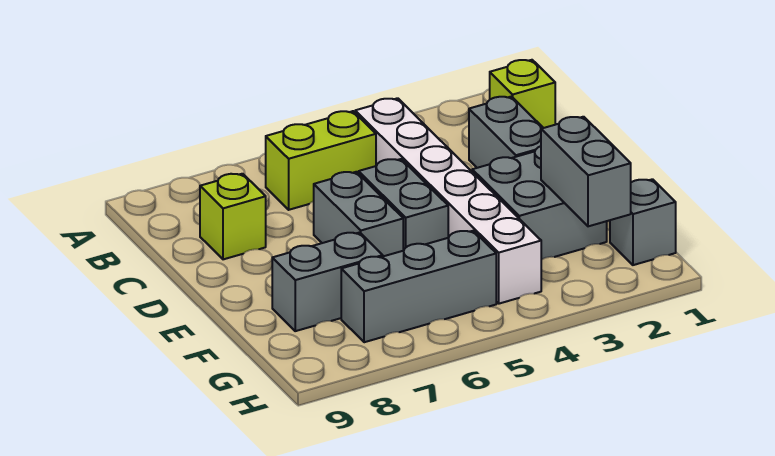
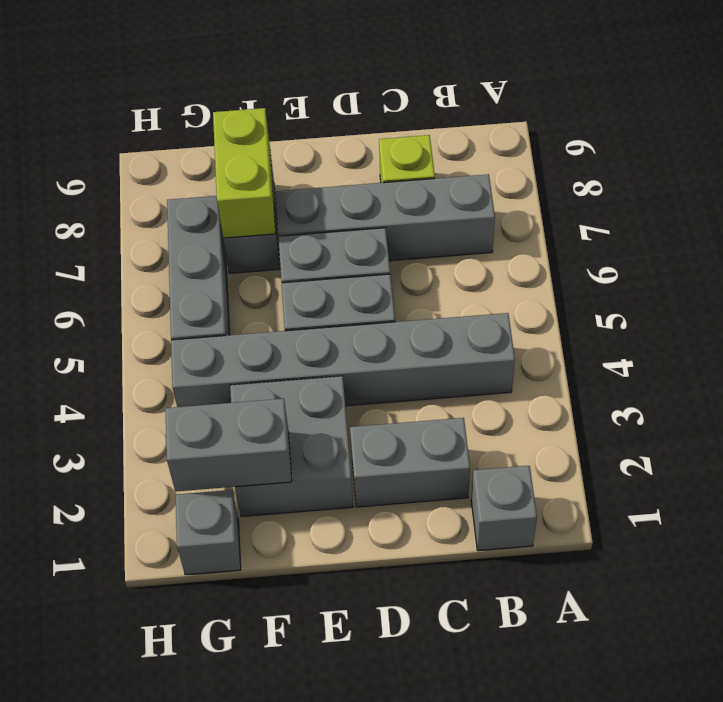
lime brick B1 level 1 -> grey brick B1 level 1
white brick B4:G4 level 1 -> grey brick B4:G4 level 1
lime brick B5:B6 level 1 -> lime brick F7:F8 level 2
none -> grey brick B7:E7 level 1

